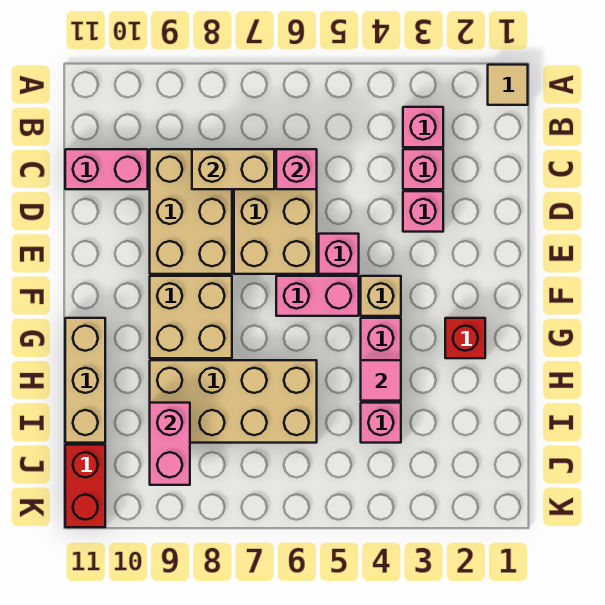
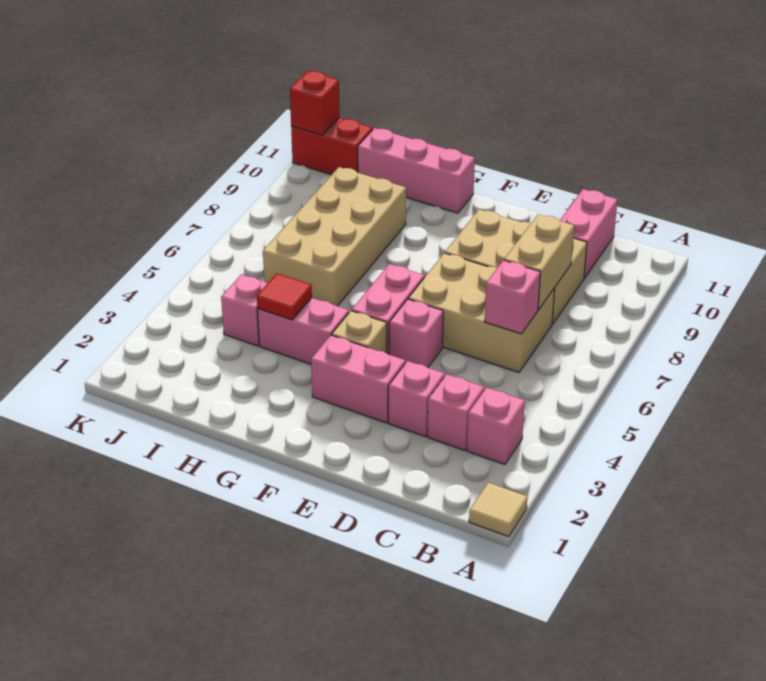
tan brick F8:G9 level 1 -> none
red brick G2 level 1 -> red brick K11 level 2
tan brick G11:I11 level 1 -> pink brick G11:I11 level 1
pink tile H4 level 2 -> red tile H4 level 2
pink brick I9:J9 level 2 -> pink brick E3:F3 level 1

